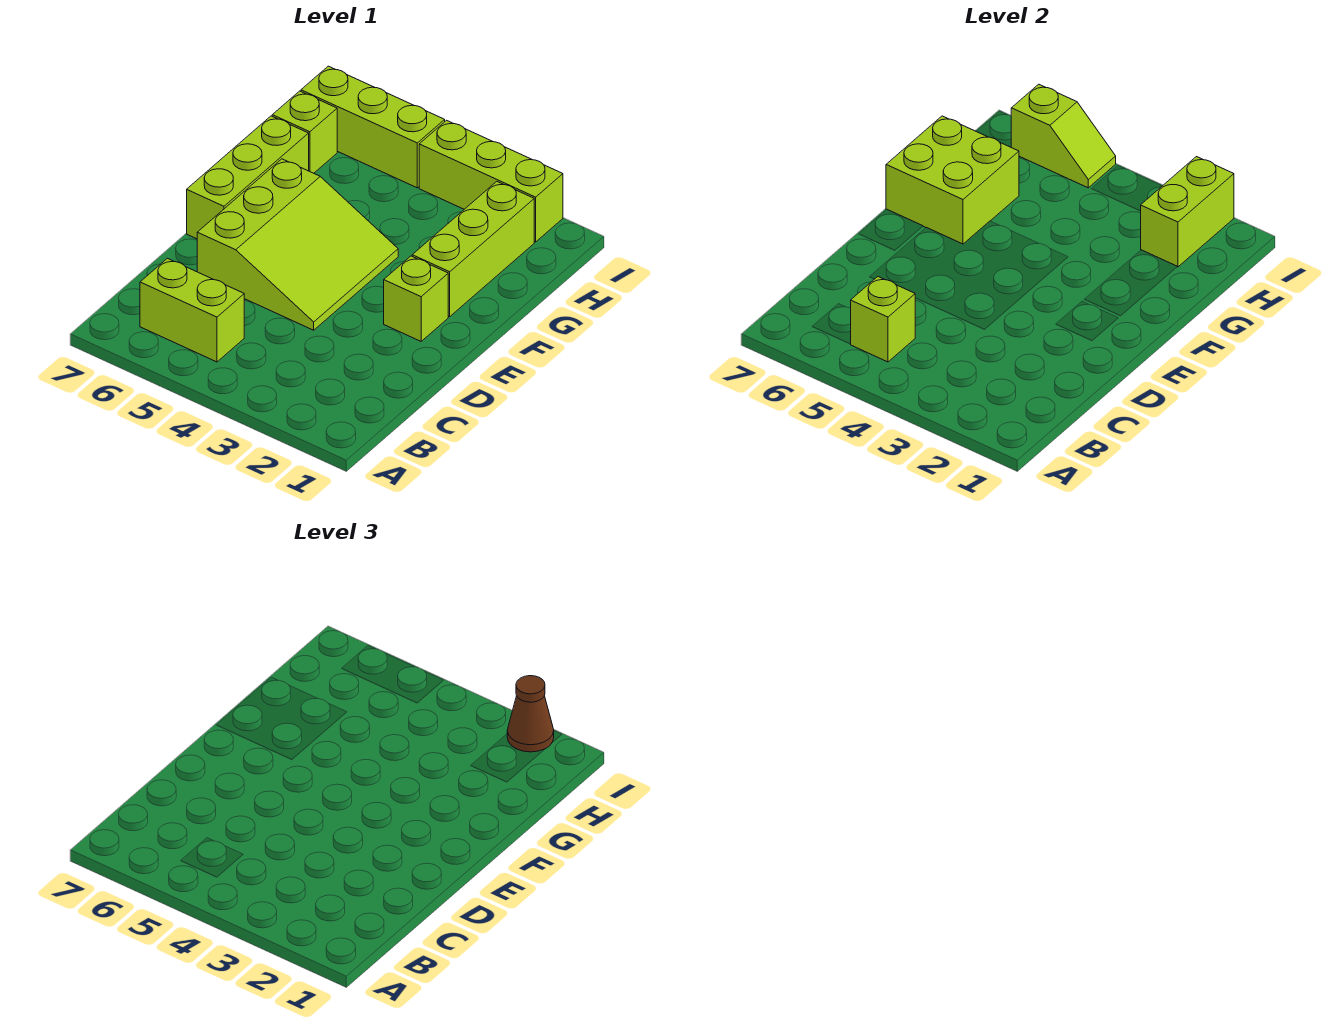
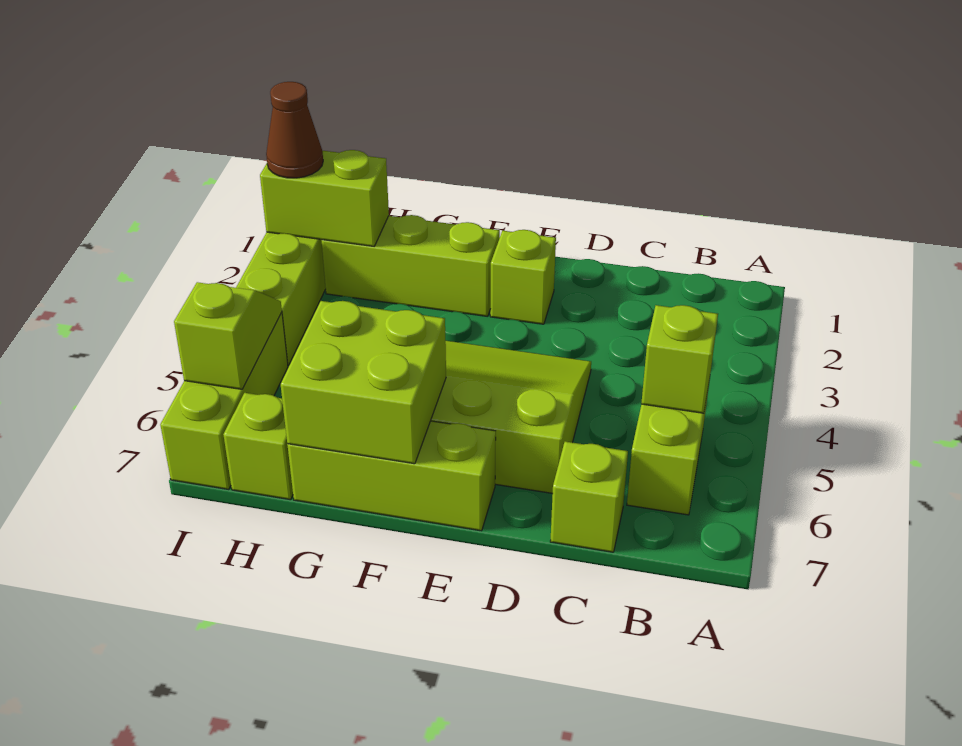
none -> lime brick C7 level 1

